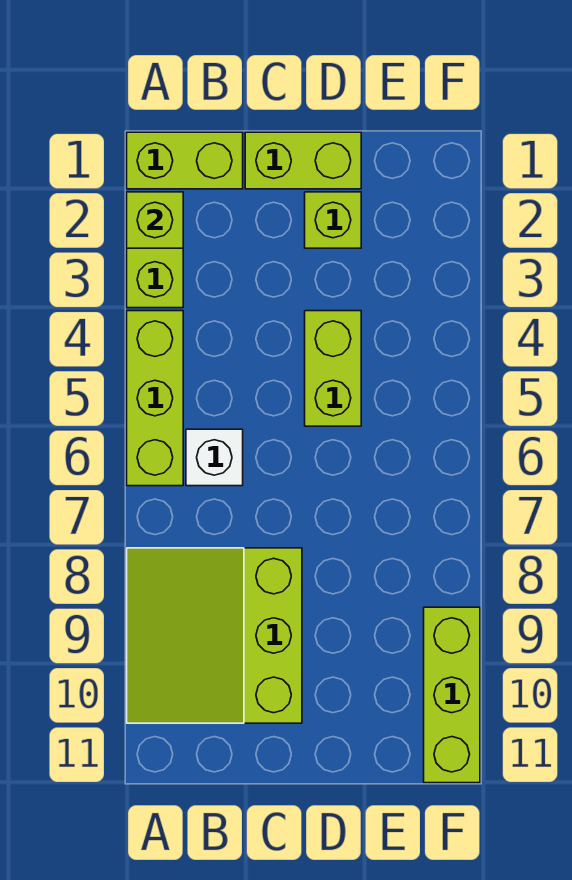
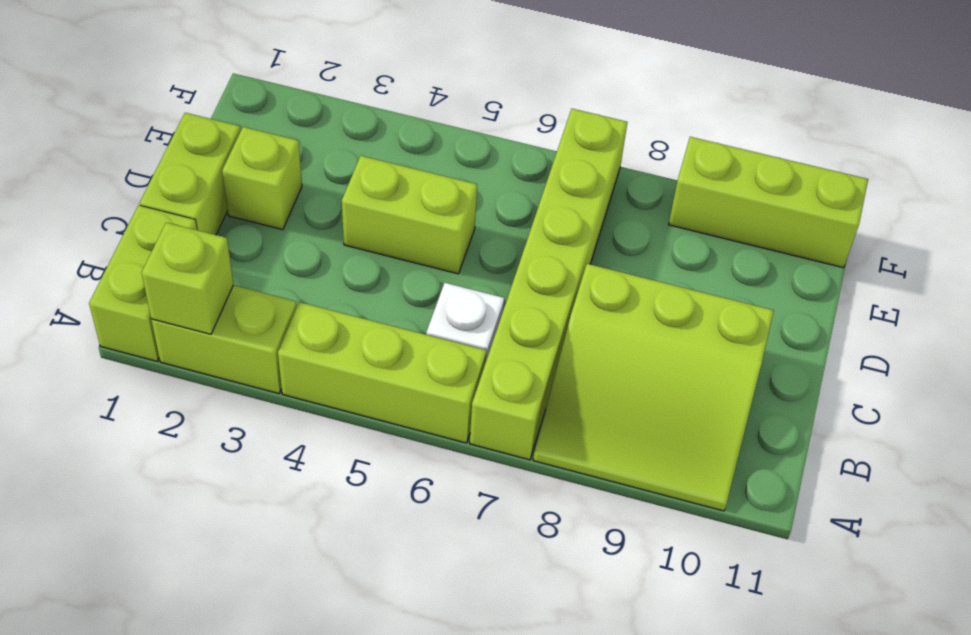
none -> lime brick A7:F7 level 1

